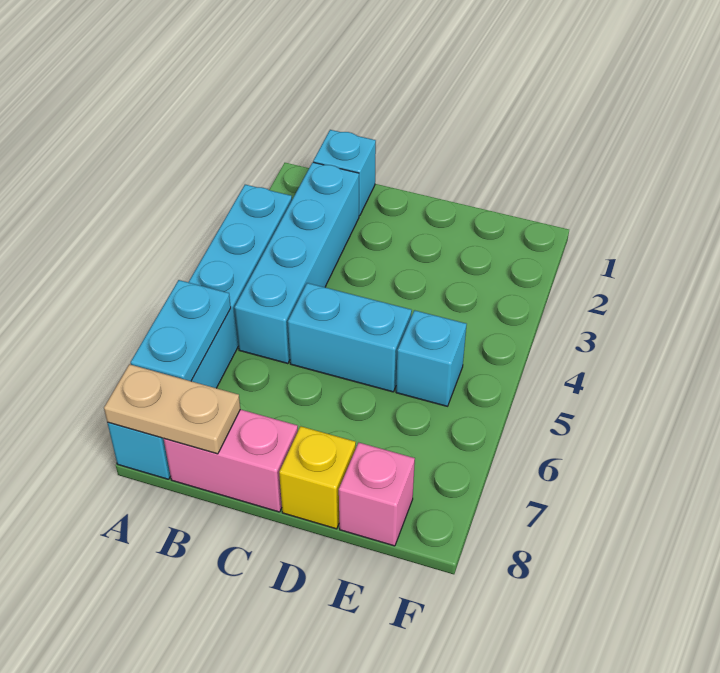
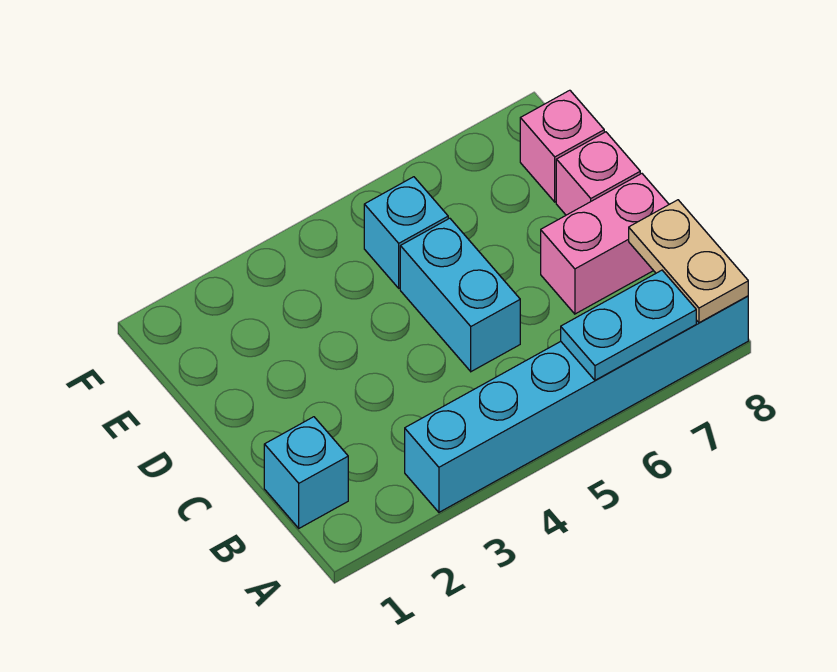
cyan brick B2:B5 level 1 -> none
pink brick B8:C8 level 1 -> pink brick C7:C8 level 1
yellow brick D8 level 1 -> pink brick D8 level 1

